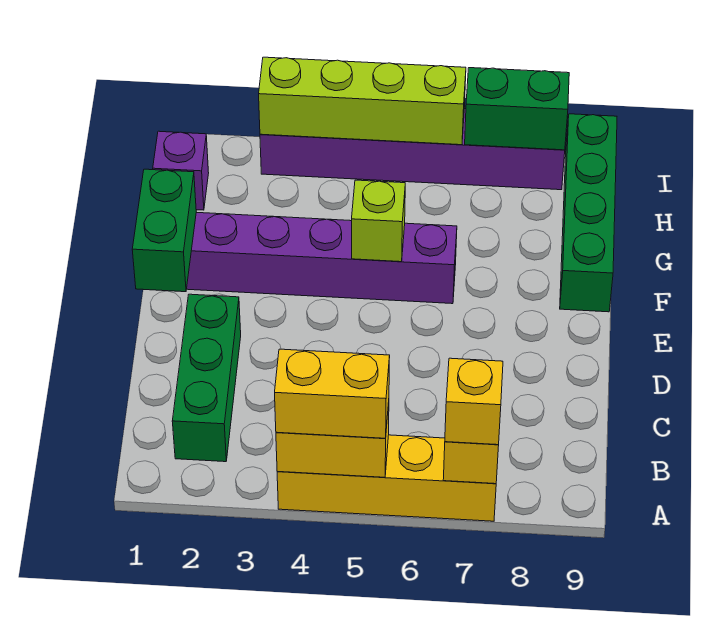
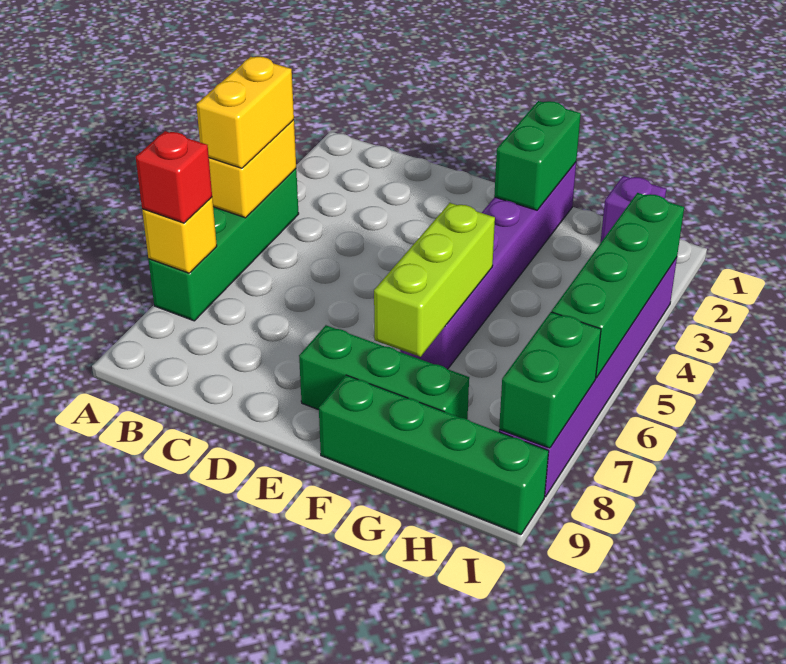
yellow brick A4:A7 level 1 -> green brick A4:A7 level 1
yellow brick A7 level 3 -> red brick A7 level 3
green brick B2:D2 level 1 -> green brick E8:G8 level 1
green brick E1:F1 level 2 -> green brick F1:F2 level 2
lime brick F5 level 2 -> lime brick F5:F7 level 2
lime brick I3:I6 level 2 -> green brick I3:I6 level 2

